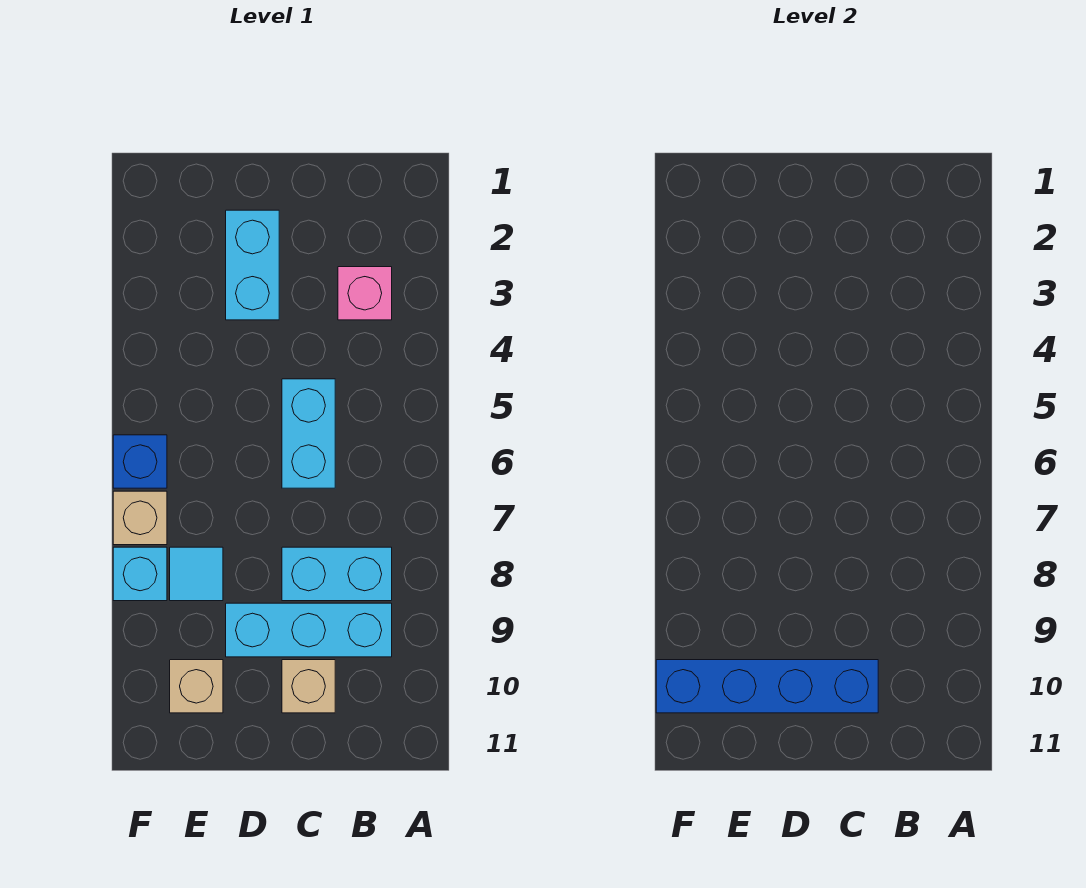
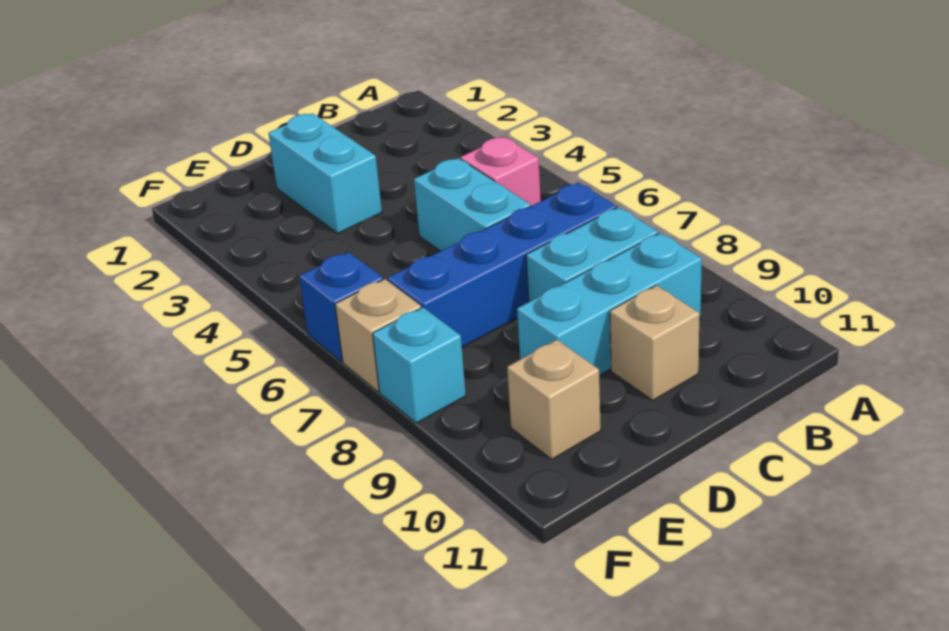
pink brick B3 level 1 -> pink brick B5 level 1
blue brick C10:F10 level 2 -> blue brick B7:E7 level 1
cyan tile E8 level 1 -> none

